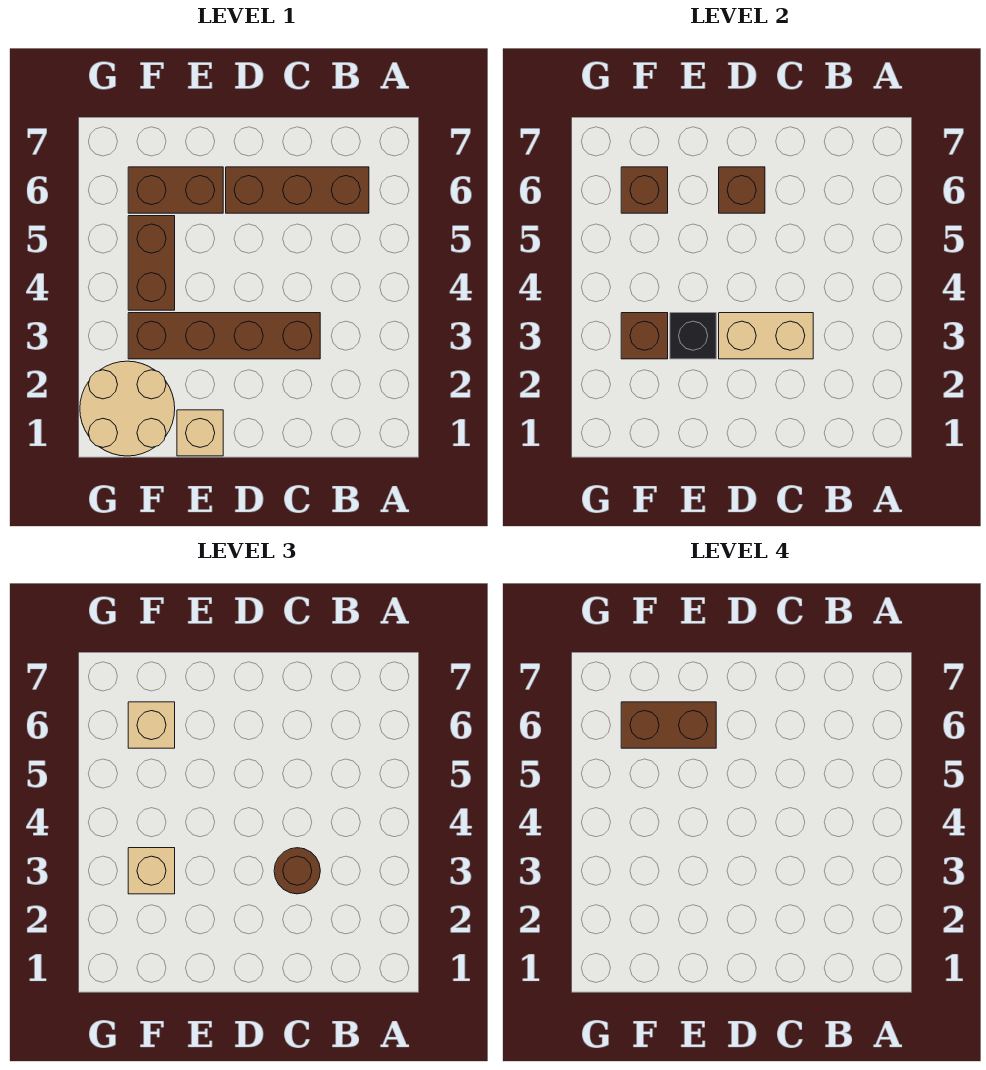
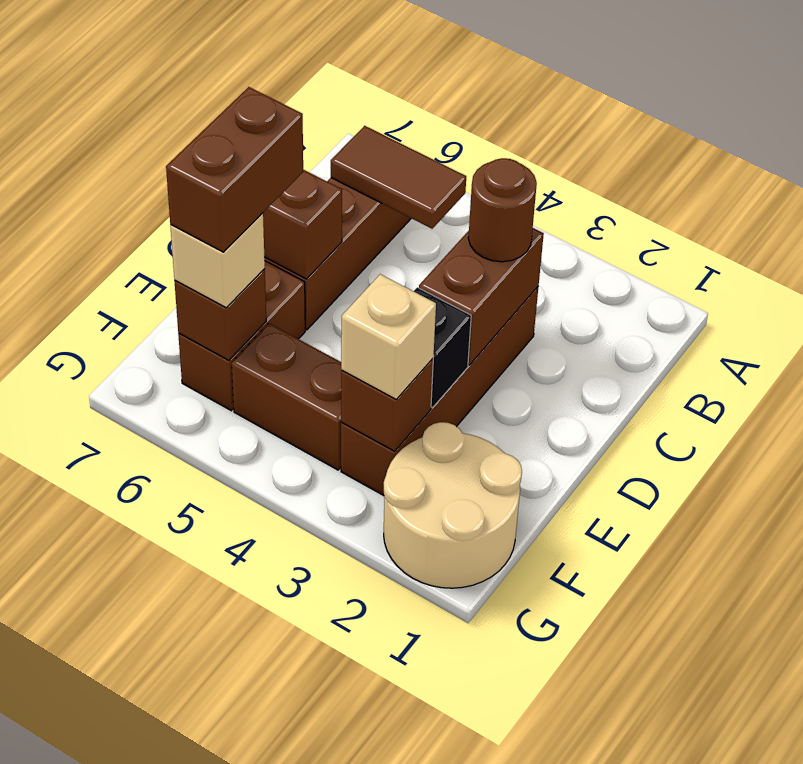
none -> brown tile B5:B6 level 2
tan brick C3:D3 level 2 -> brown brick C3:D3 level 2
tan brick E1 level 1 -> none

